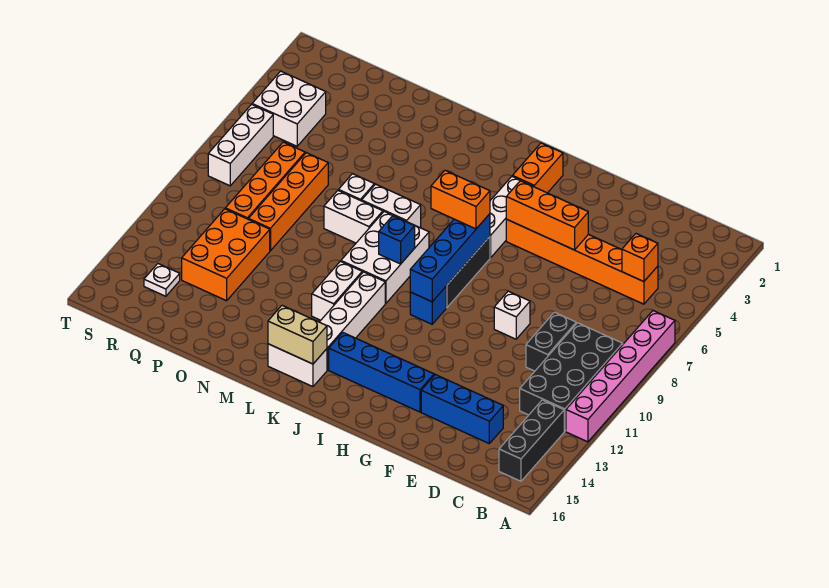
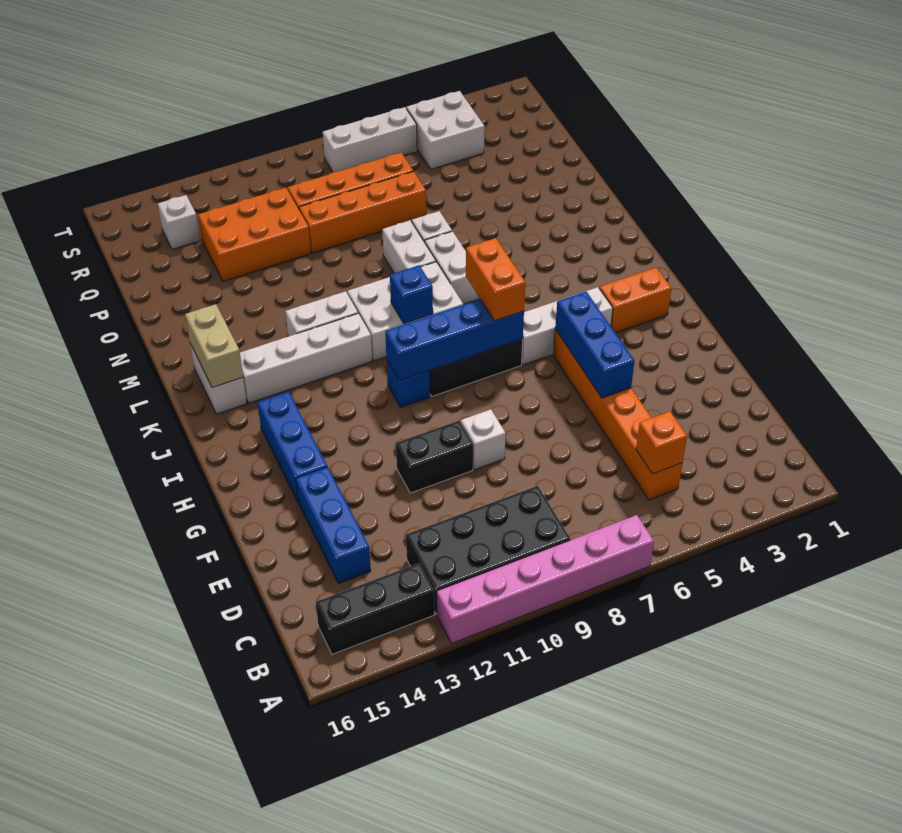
black brick D9:D10 level 1 -> black brick F10:F11 level 1
orange brick F5:H5 level 2 -> blue brick F5:H5 level 2
blue brick G14:J14 level 1 -> blue brick G14:I14 level 1
white plate R14 level 1 -> white brick R14 level 1

